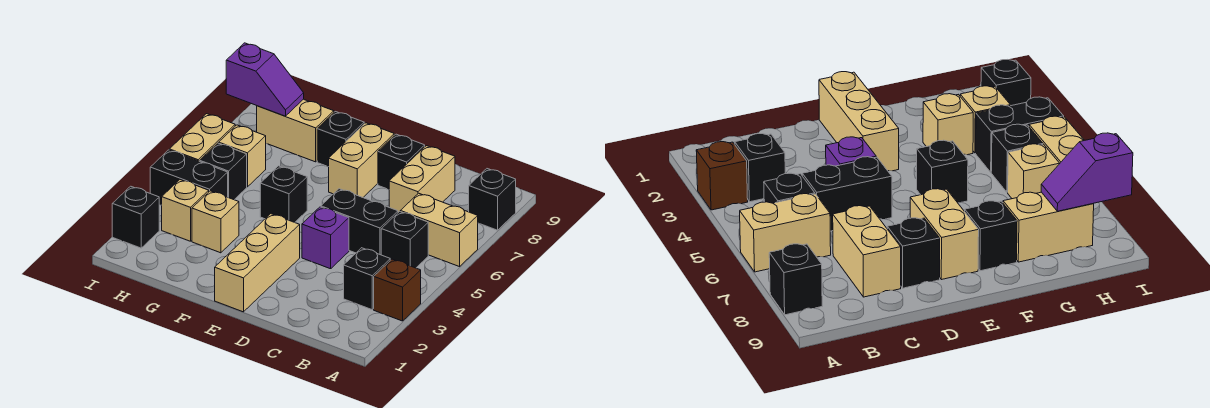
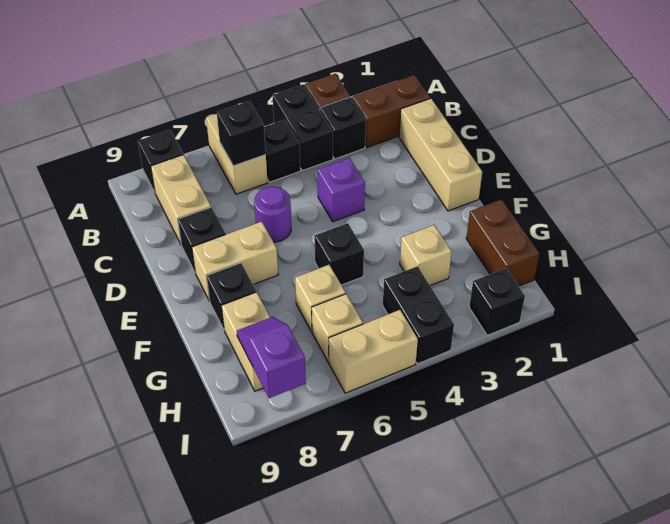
none -> brown brick B1:B2 level 1
black brick C5:D5 level 1 -> black brick A4:B4 level 1
tan brick C7:C8 level 1 -> tan brick B8:C8 level 1
none -> purple round brick D6 level 1
tan brick E1:E3 level 1 -> tan brick C1:E1 level 1
none -> brown brick G1:H1 level 1
tan brick H3 level 1 -> tan brick G6 level 1
black brick H5 level 1 -> black brick B6 level 2

